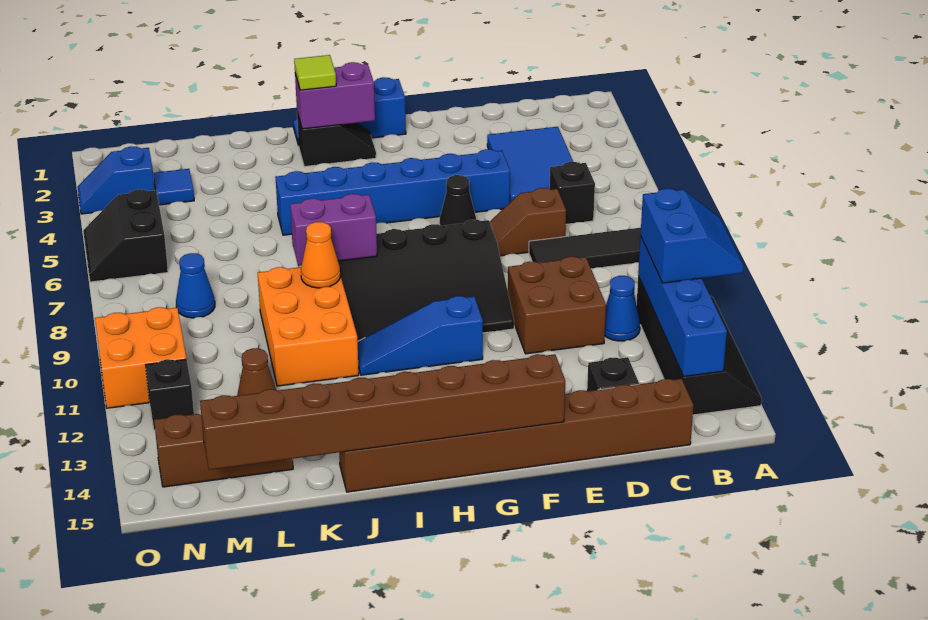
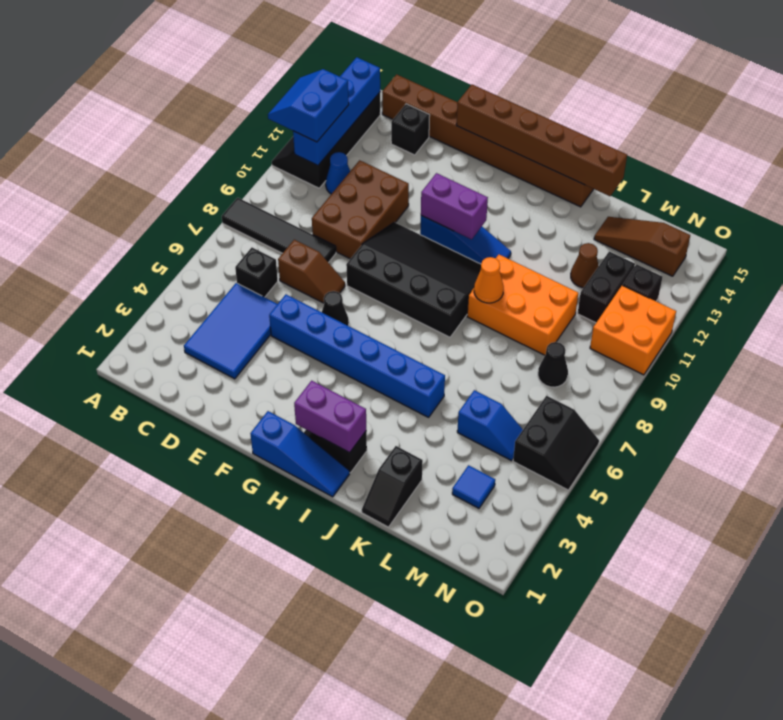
brown brick D10:E11 level 1 -> brown brick D9:E11 level 1
brown brick F15:M15 level 2 -> brown brick F15:K15 level 2
lime tile I2 level 3 -> none
purple brick I8:J8 level 2 -> purple brick G11:H11 level 2
orange brick J9:K11 level 1 -> orange brick J9:L10 level 1
none -> black slope K1:K2 level 1 top 2
blue cone M8 level 1 -> black cone M8 level 1
none -> black brick M11:M12 level 1
blue slope N3:O3 level 1 top N -> blue slope L5:M5 level 1 top L

